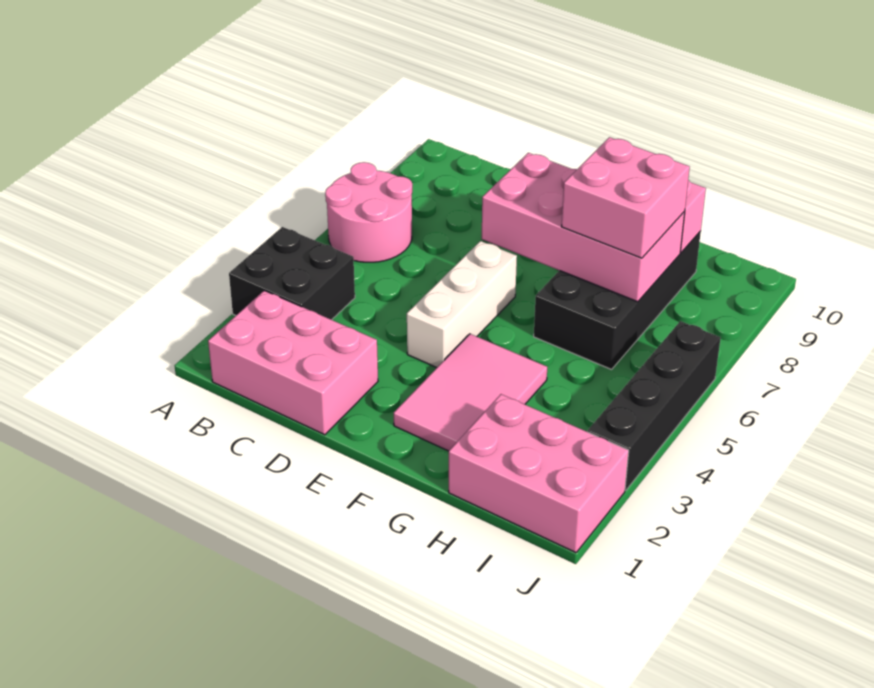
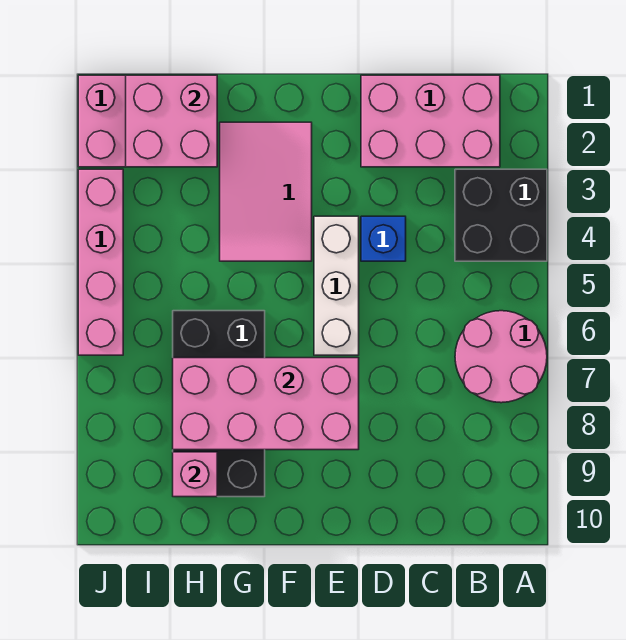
none -> blue brick D4 level 1
pink brick G7:H8 level 3 -> pink brick H1:I2 level 2
black brick J3:J6 level 1 -> pink brick J3:J6 level 1

